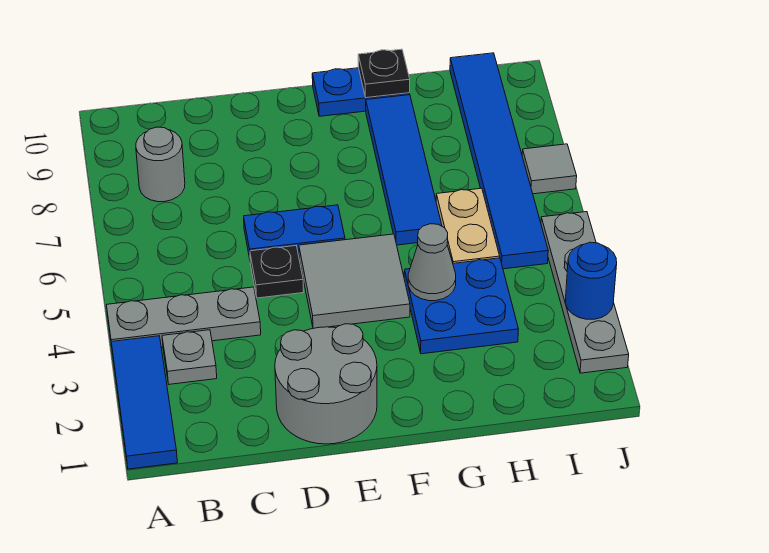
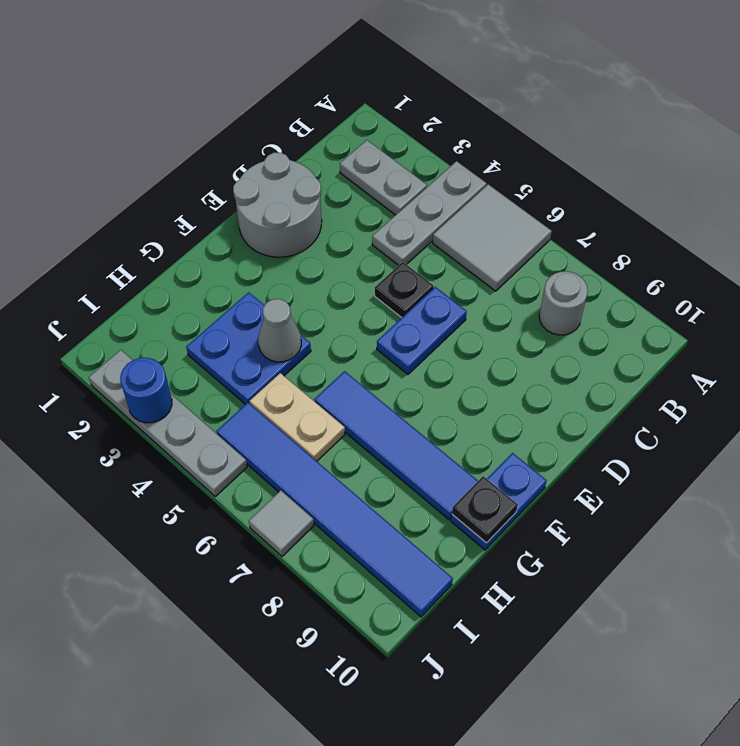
blue tile A1:A3 level 1 -> none
grey plate B3 level 1 -> grey plate B2:B3 level 1
grey tile E4:F5 level 1 -> grey tile A5:B6 level 1

